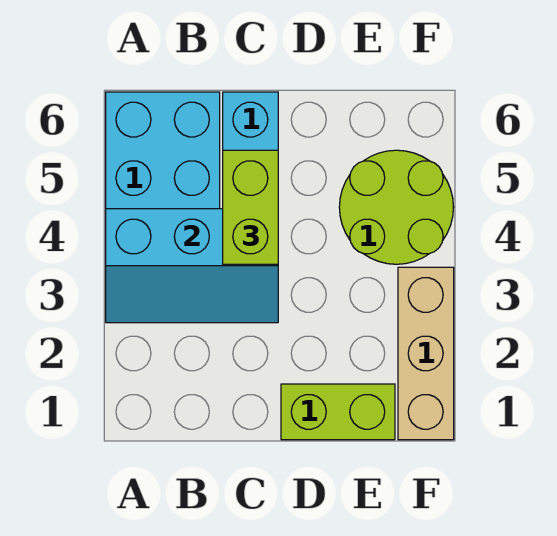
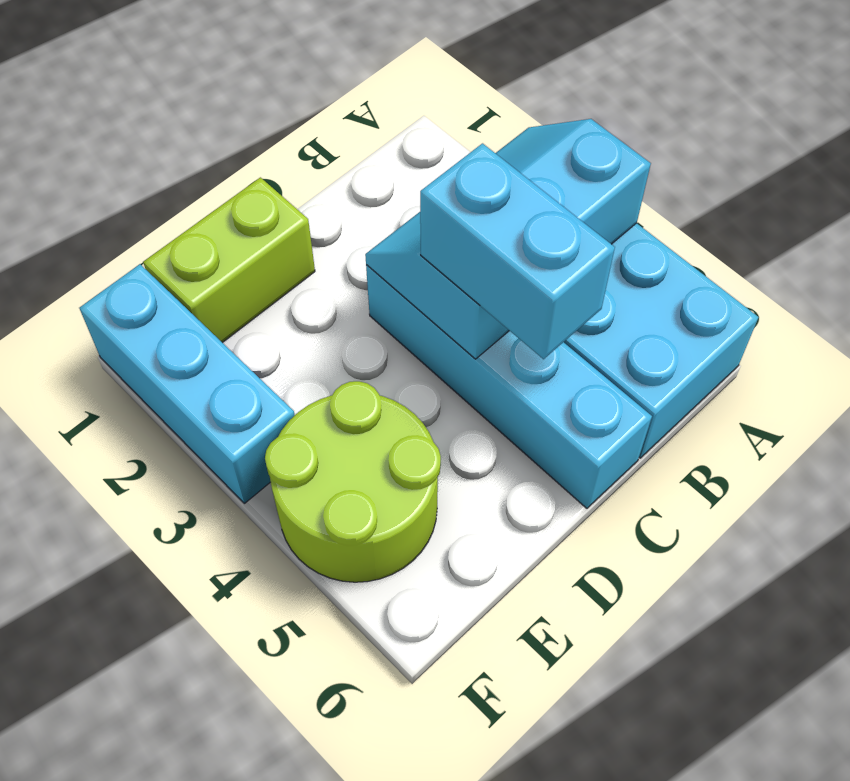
lime brick C4:C5 level 3 -> cyan brick C4:C5 level 3
tan brick F1:F3 level 1 -> cyan brick F1:F3 level 1

